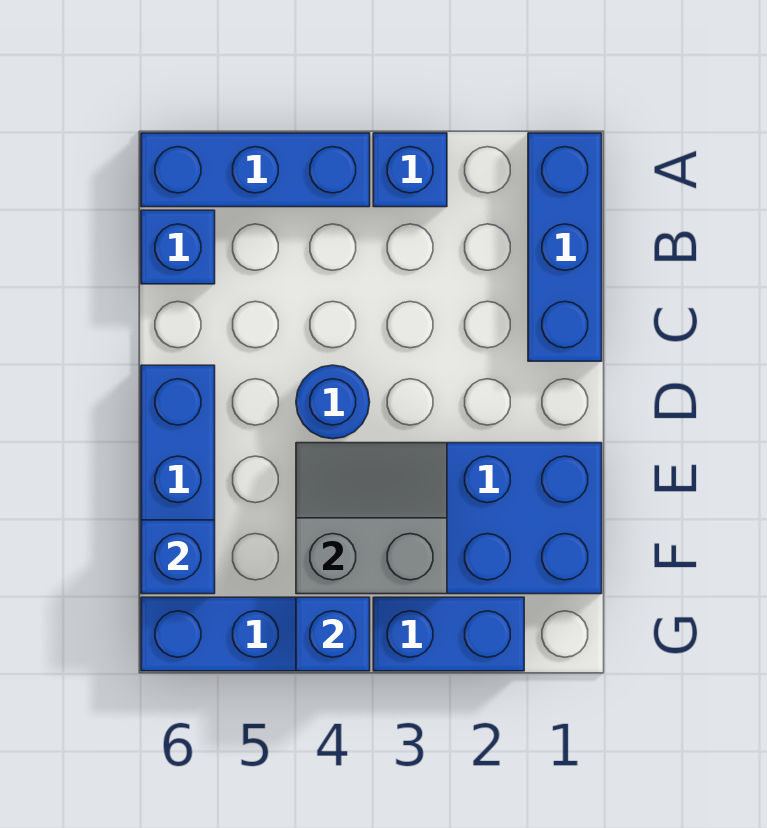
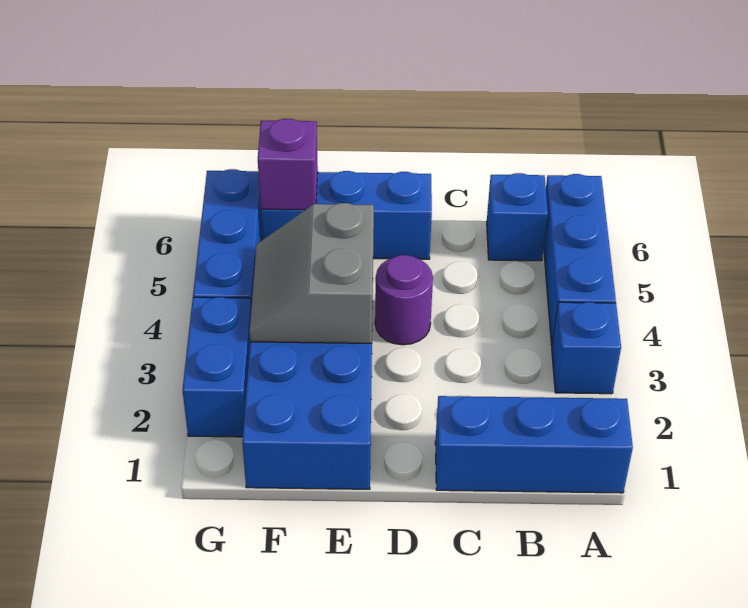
blue round brick D4 level 1 -> purple round brick D4 level 1
grey slope E3:F4 level 2 top F -> grey slope E3:F4 level 2 top E
blue brick F6 level 2 -> purple brick F6 level 2
blue brick G4 level 2 -> none

